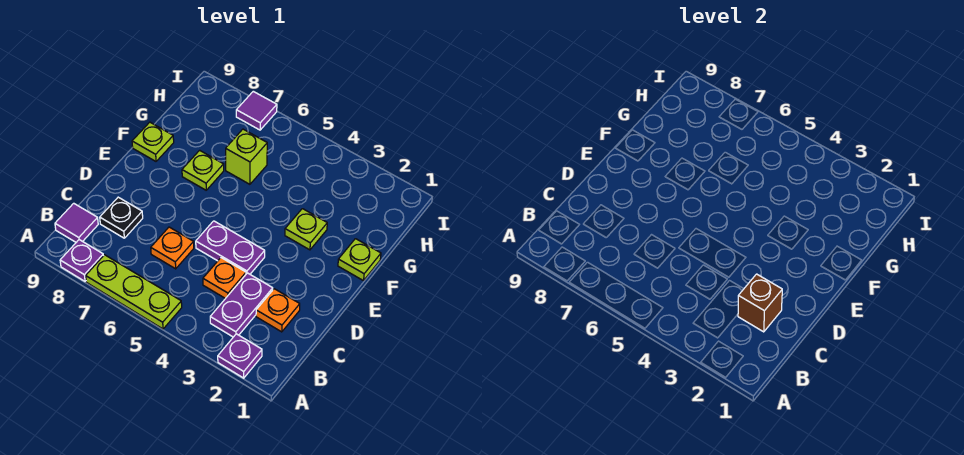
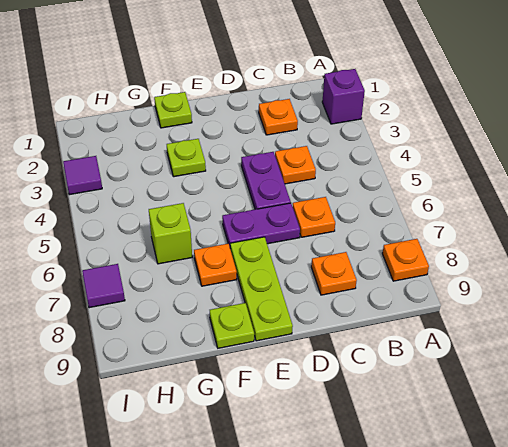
purple plate A2 level 1 -> purple brick A2 level 1
lime plate A5:A7 level 1 -> lime plate E7:E9 level 1
purple plate A8 level 1 -> orange plate A8 level 1
purple plate B3:C3 level 1 -> purple plate D6:E6 level 1
purple tile B9 level 1 -> purple tile I3 level 1
brown brick C2 level 2 -> none
black plate C8 level 1 -> orange plate C8 level 1
lime plate F7 level 1 -> orange plate F7 level 1

